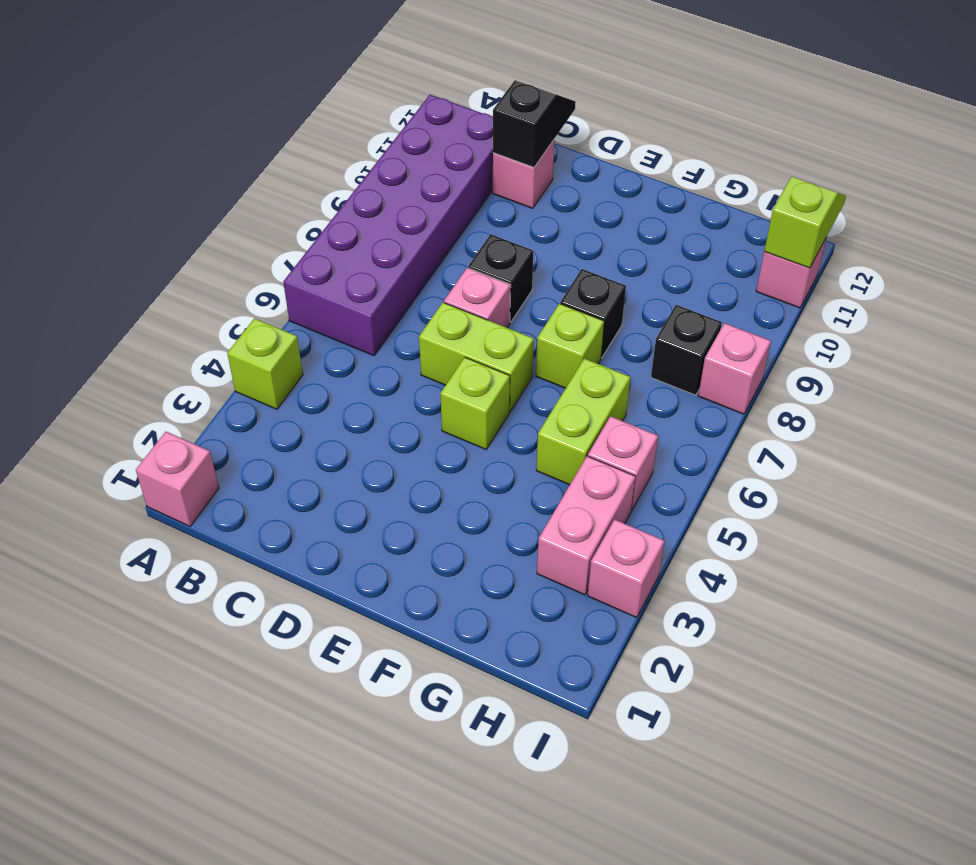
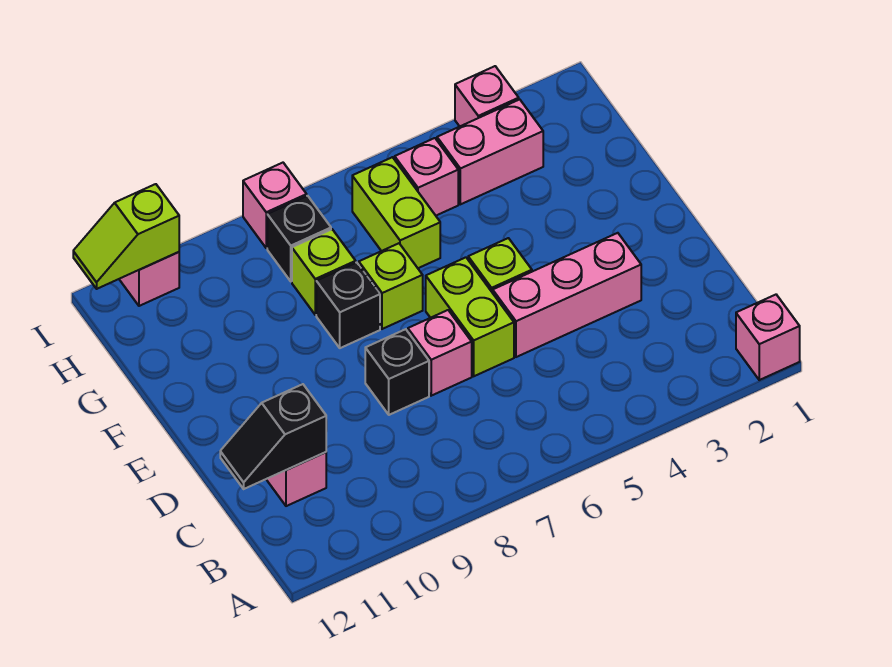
lime brick A4 level 1 -> lime brick G8 level 1
purple brick A6:B11 level 1 -> none
none -> pink brick D3:D5 level 1
lime brick G5:G6 level 1 -> lime brick G6:H6 level 1

